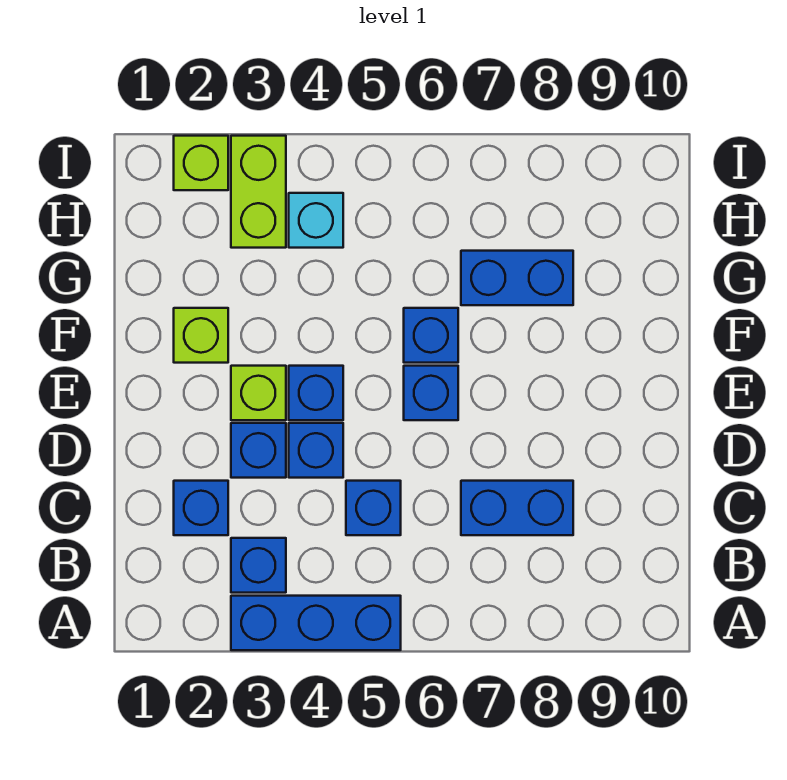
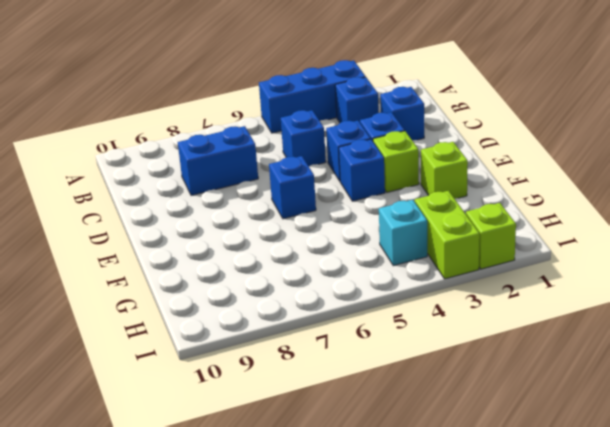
blue brick F6 level 1 -> none
blue brick G7:G8 level 1 -> none

